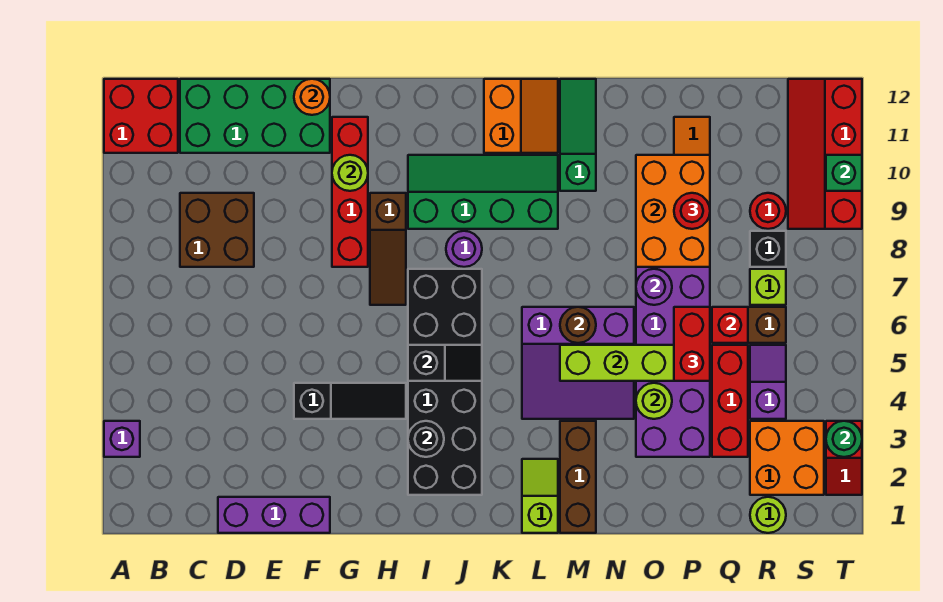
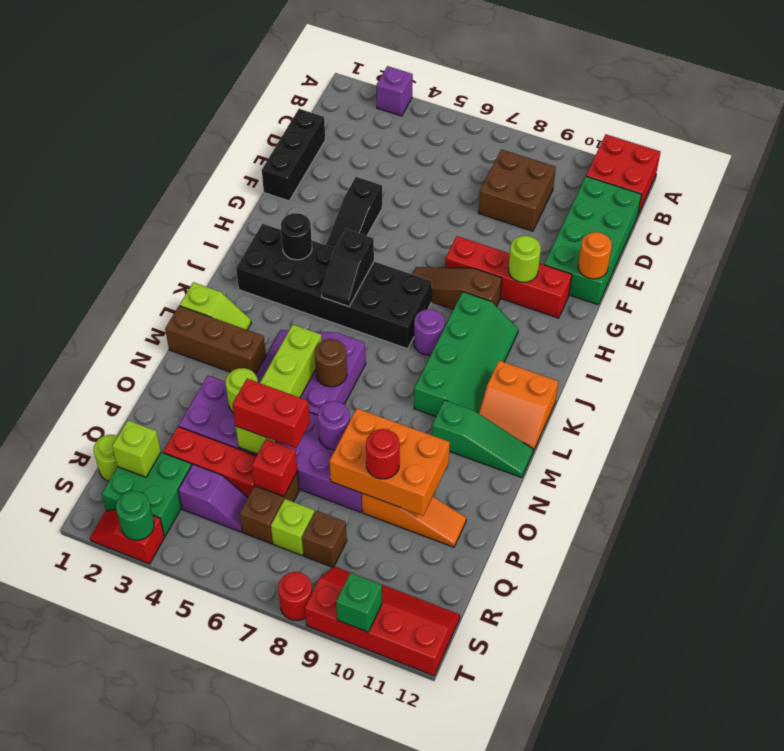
purple brick D1:F1 level 1 -> black brick D1:F1 level 1
orange brick R2:S3 level 1 -> green brick R2:S3 level 1
none -> lime brick R2 level 2
black brick R8 level 1 -> brown brick R8 level 1
red round brick R9 level 1 -> red round brick T8 level 1

